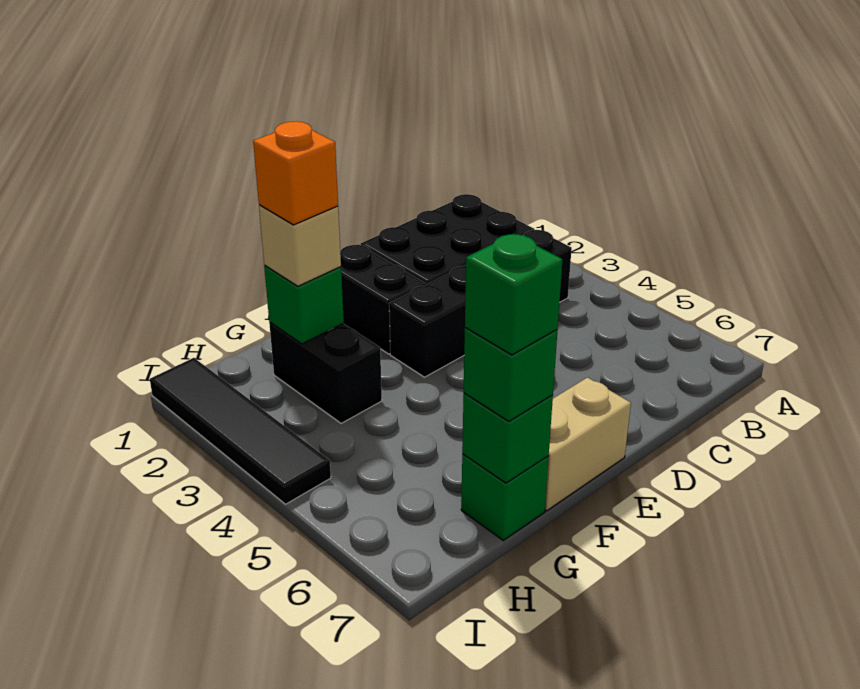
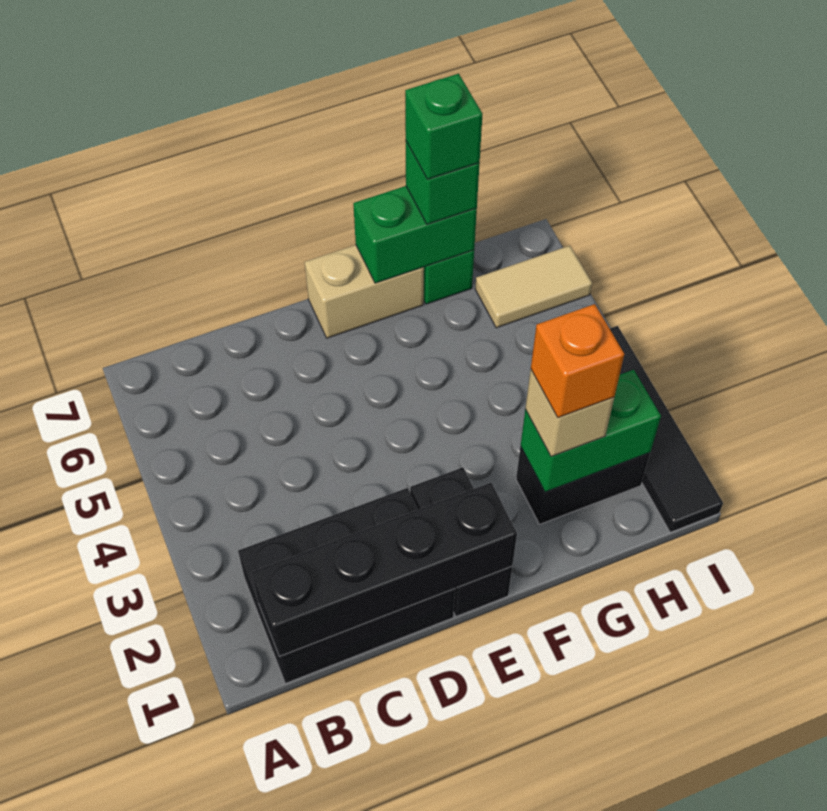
black brick B3:E3 level 1 -> black brick B1:E1 level 2
black brick G2:G3 level 1 -> black brick G2:H2 level 1
green brick G2 level 2 -> green brick G2:H2 level 2
green brick G7 level 2 -> green brick F7:G7 level 2
none -> tan tile H6:I6 level 1

